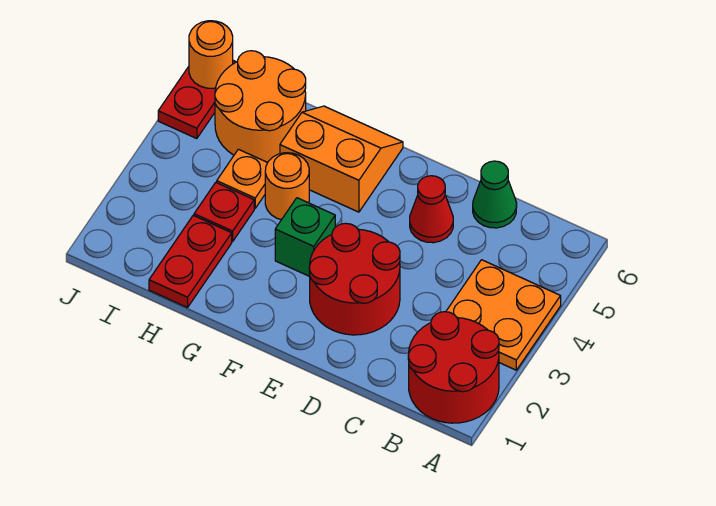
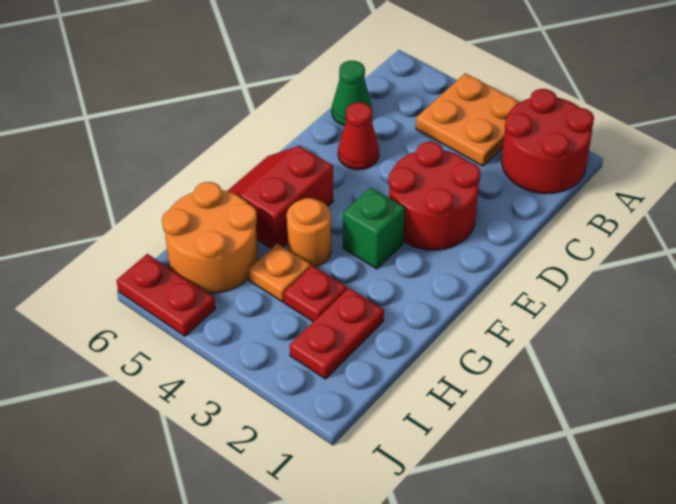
orange slope F5:G6 level 1 top 5 -> red slope F5:G6 level 1 top 5
red plate H1:H2 level 1 -> red plate H2:I2 level 1
orange round brick J6 level 2 -> none

